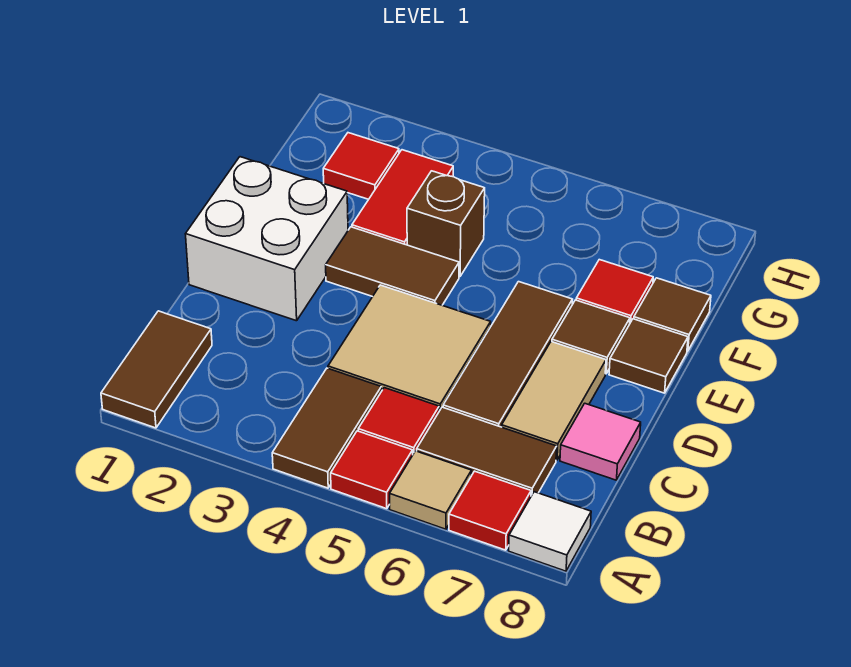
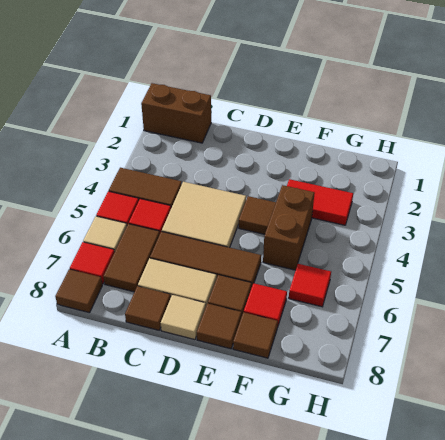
brown tile A1:B1 level 1 -> brown brick A1:B1 level 1
white tile A8 level 1 -> brown tile A8 level 1
pink tile C8 level 1 -> brown tile C8 level 1
white brick D1:E2 level 1 -> none
none -> tan tile D8 level 1
brown tile E3:E4 level 1 -> brown tile E4 level 1
brown brick F4 level 1 -> brown brick F4:F5 level 1
red tile G2 level 1 -> red tile G6 level 1

